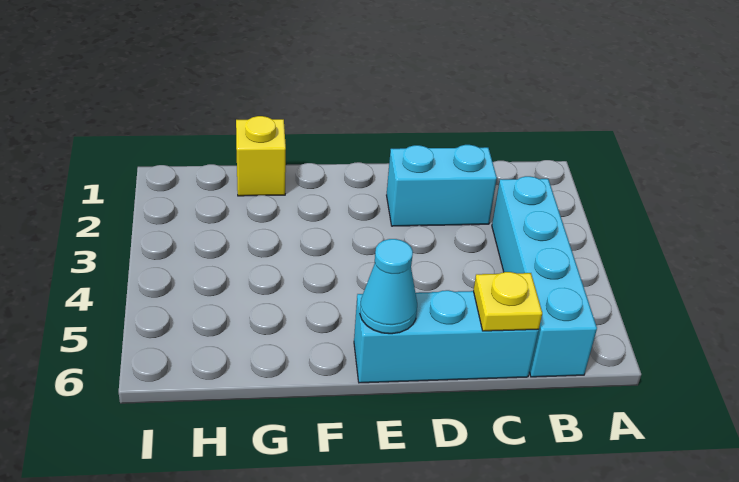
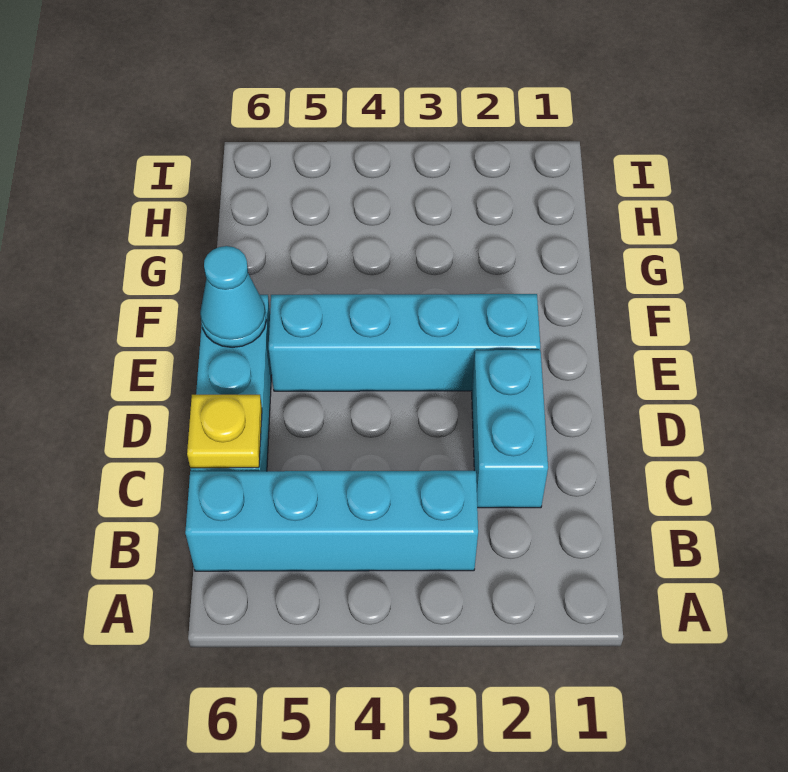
none -> cyan brick E2:E5 level 1
yellow brick G1 level 1 -> none

